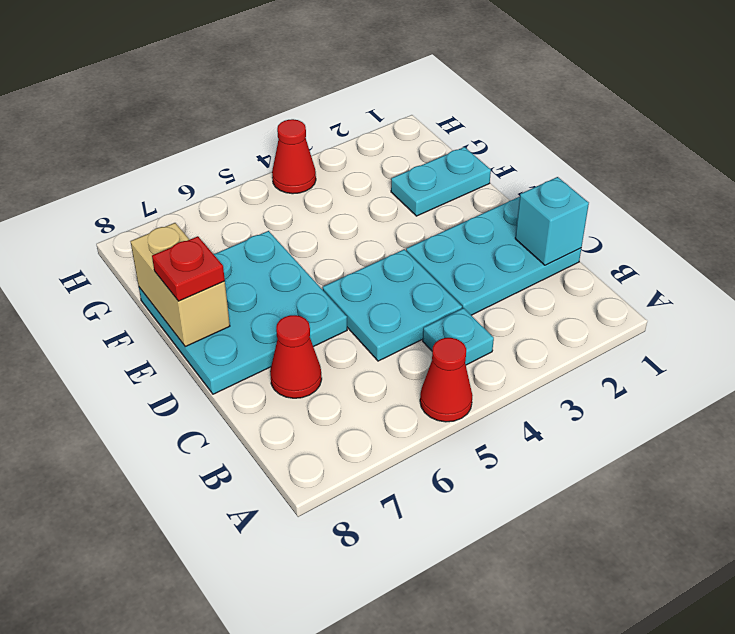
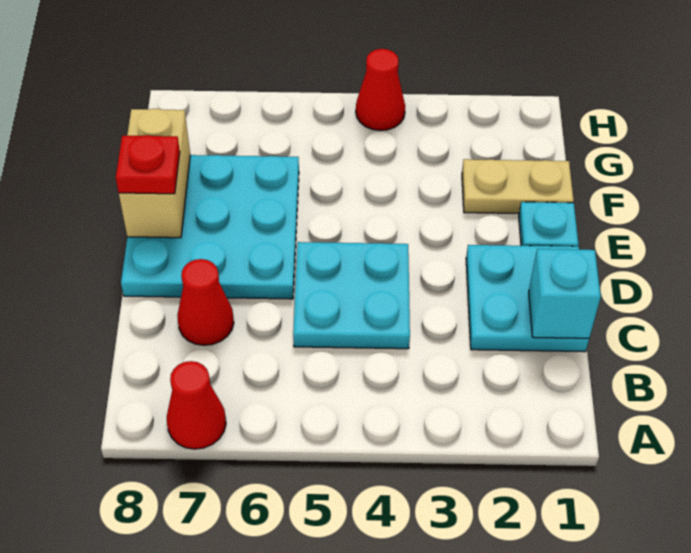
red cone A5 level 1 -> red cone A7 level 1
cyan plate B4 level 1 -> cyan plate E1 level 1
cyan plate C1:D3 level 1 -> cyan plate C1:D2 level 1
cyan plate F1:F2 level 1 -> tan plate F1:F2 level 1

